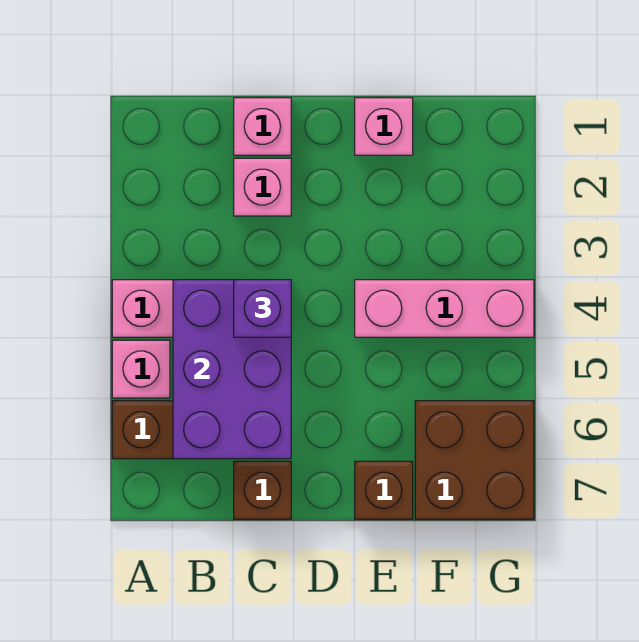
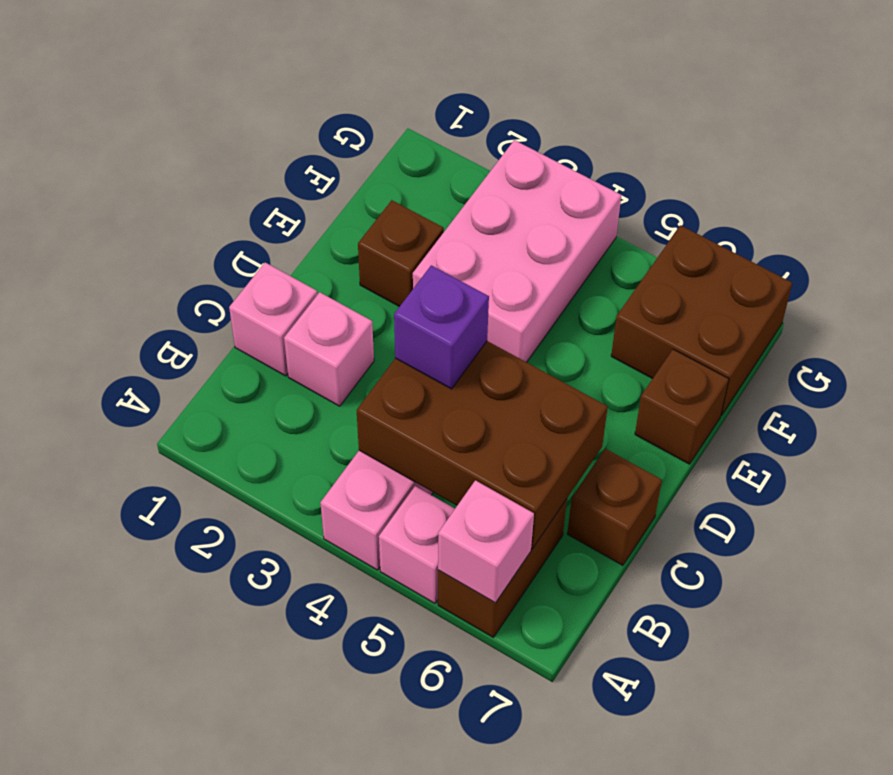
purple brick B4:C6 level 2 -> brown brick B4:C6 level 2
pink brick E1 level 1 -> pink brick A6 level 2
none -> brown brick E2 level 1
pink brick E4:G4 level 1 -> pink brick E3:G4 level 1

